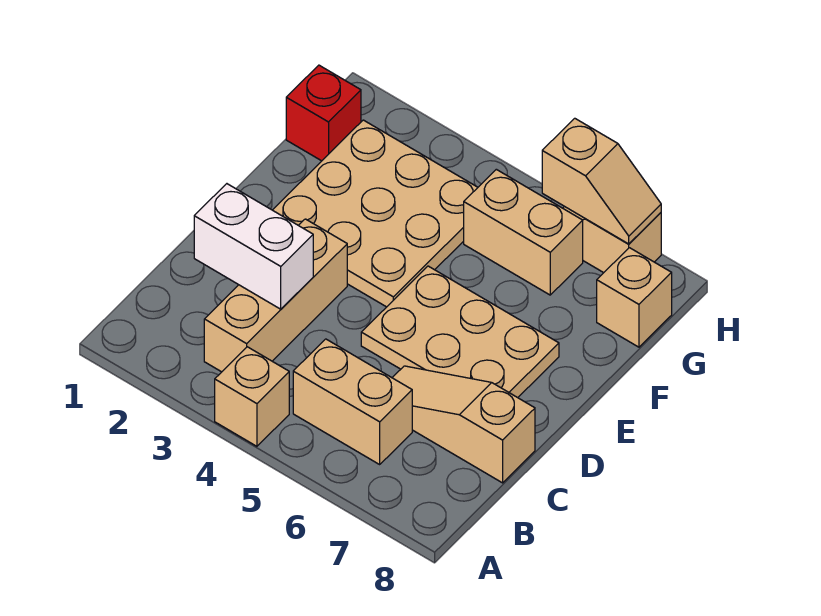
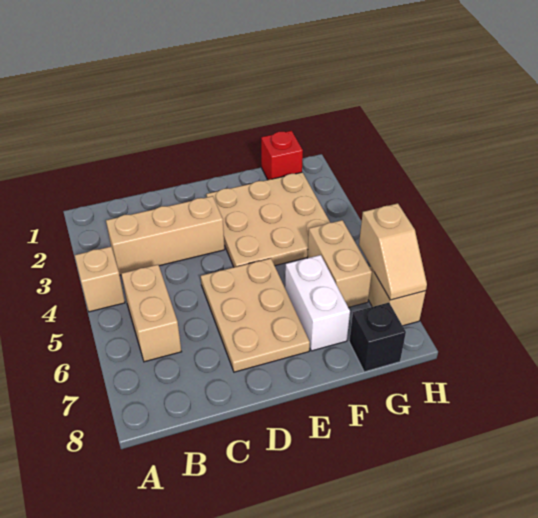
white brick C2:C3 level 2 -> white brick F6:F7 level 1
tan slope C6:C8 level 1 top 8 -> none
tan brick G8 level 1 -> black brick G8 level 1

